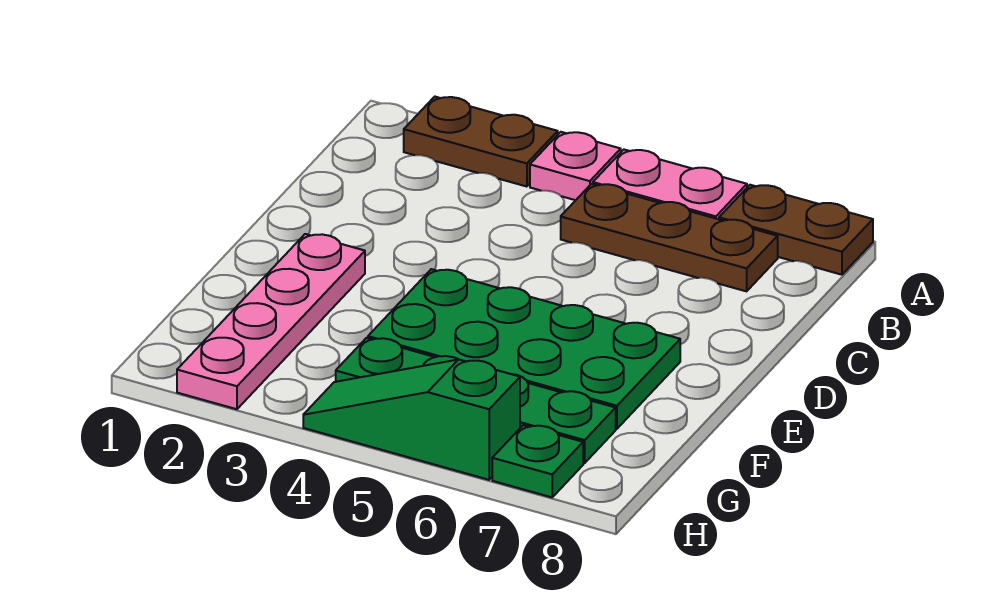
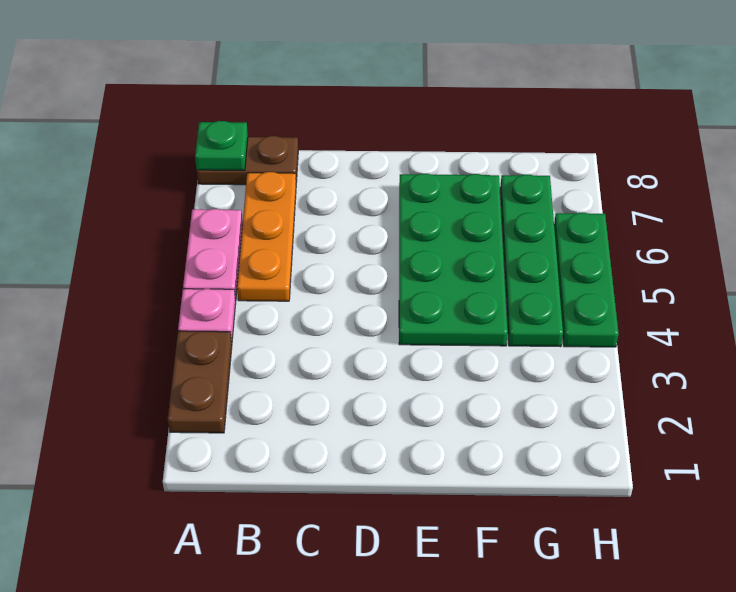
brown plate A7:A8 level 1 -> brown plate A8:B8 level 1
brown plate B5:B7 level 1 -> orange plate B5:B7 level 1
pink plate E2:H2 level 1 -> none
green slope H4:H6 level 1 top 6 -> green plate H4:H6 level 1
green plate H7 level 1 -> green plate A8 level 2

